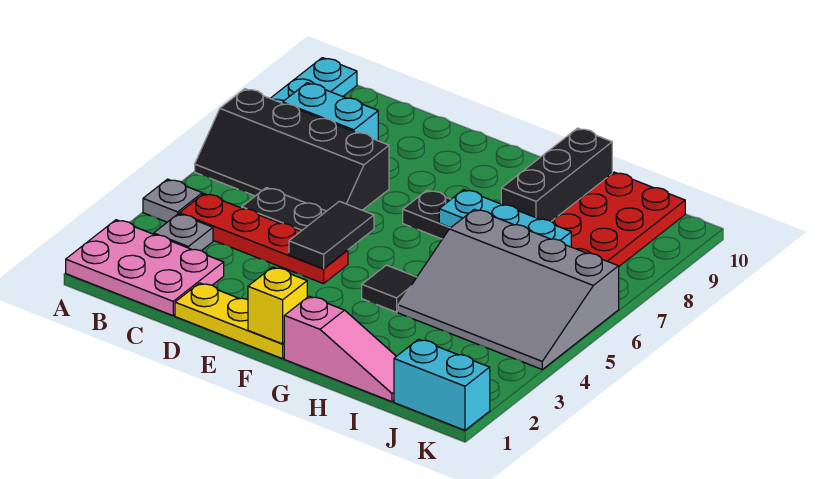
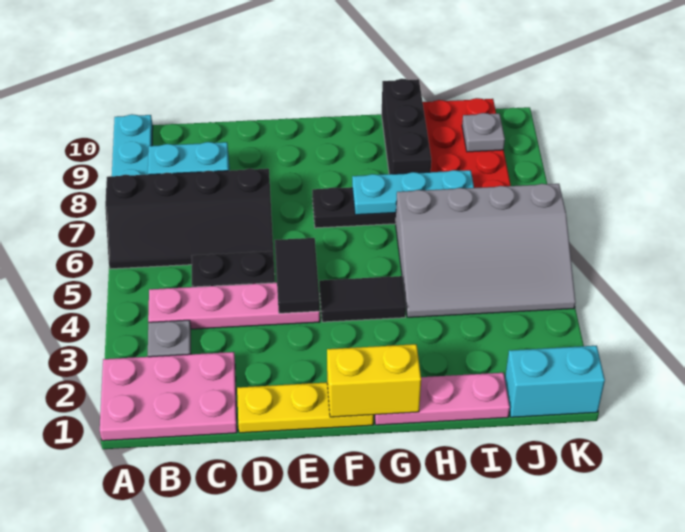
grey plate A4 level 1 -> grey plate J9 level 2
red plate B4:E4 level 1 -> pink plate B4:E4 level 1
yellow brick F1 level 2 -> yellow brick F1:G1 level 2
pink slope G1:I1 level 1 top G -> pink plate G1:I1 level 1
black tile G4 level 1 -> black tile F4:G4 level 1

